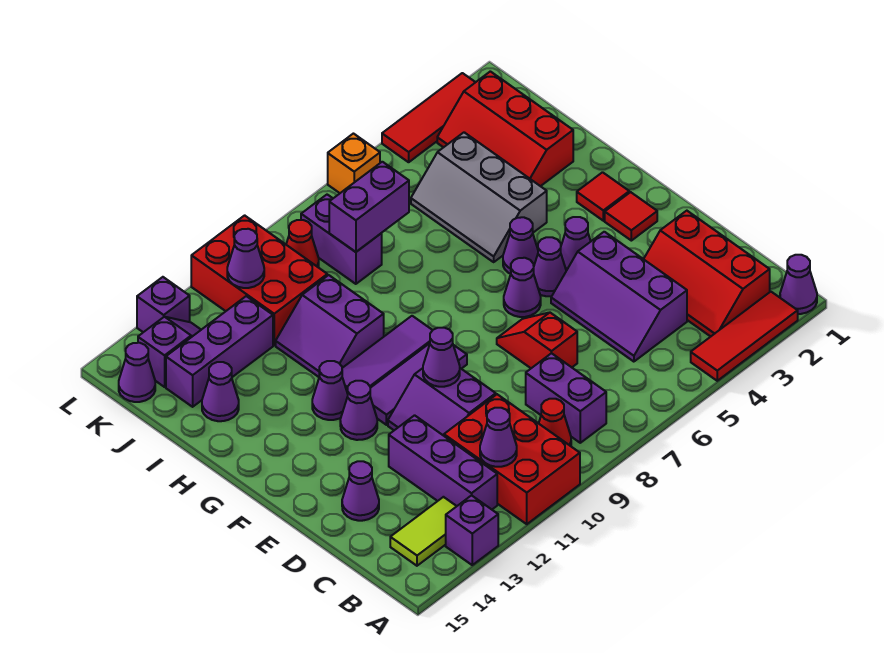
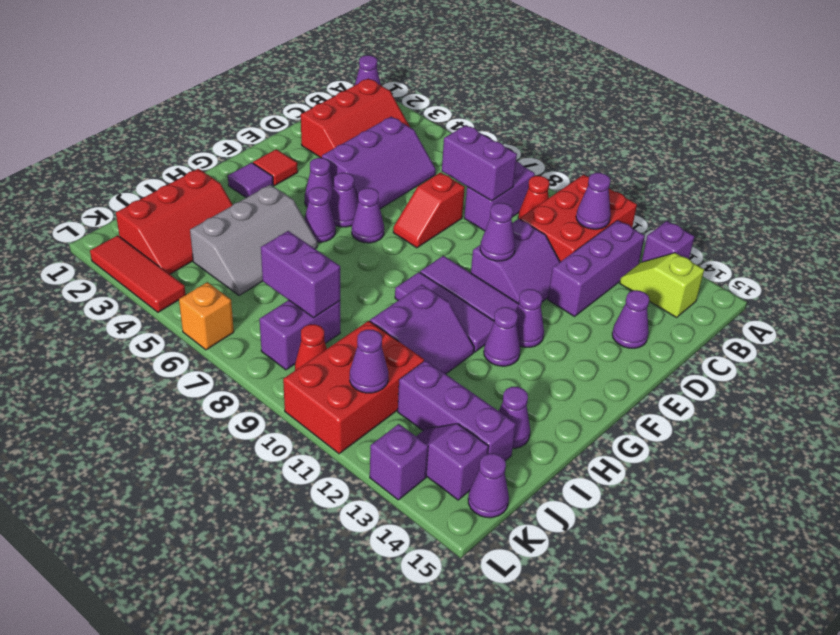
red tile A2:A4 level 1 -> none
lime tile B13:B14 level 1 -> lime slope B13:B14 level 1 top 14
none -> purple brick C7:C8 level 2
red tile G2 level 1 -> purple tile G2 level 1

